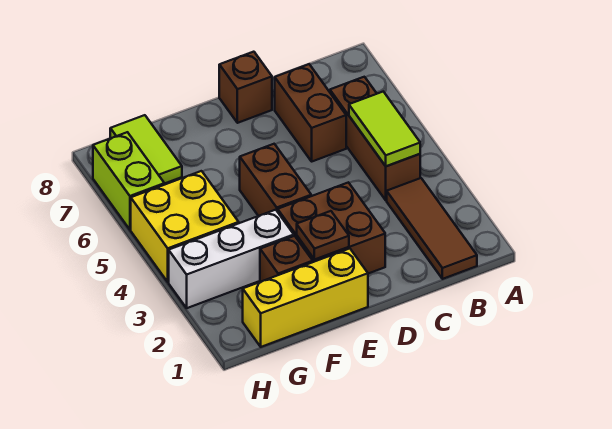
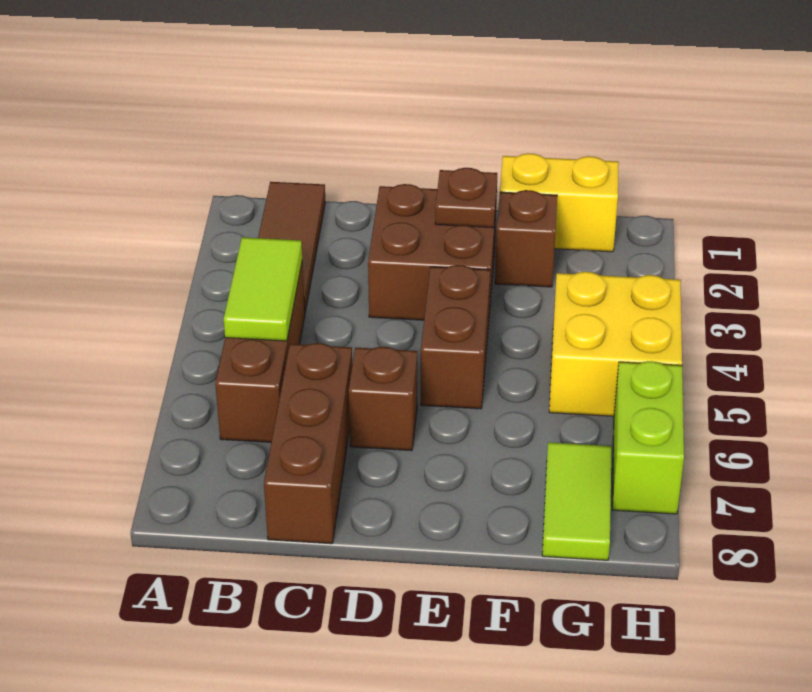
brown brick C6:C7 level 1 -> brown brick C6:C8 level 1
brown brick D8 level 1 -> brown brick D6 level 1
yellow brick E1:G1 level 1 -> yellow brick F1:G1 level 1
white brick F3:H3 level 1 -> none

